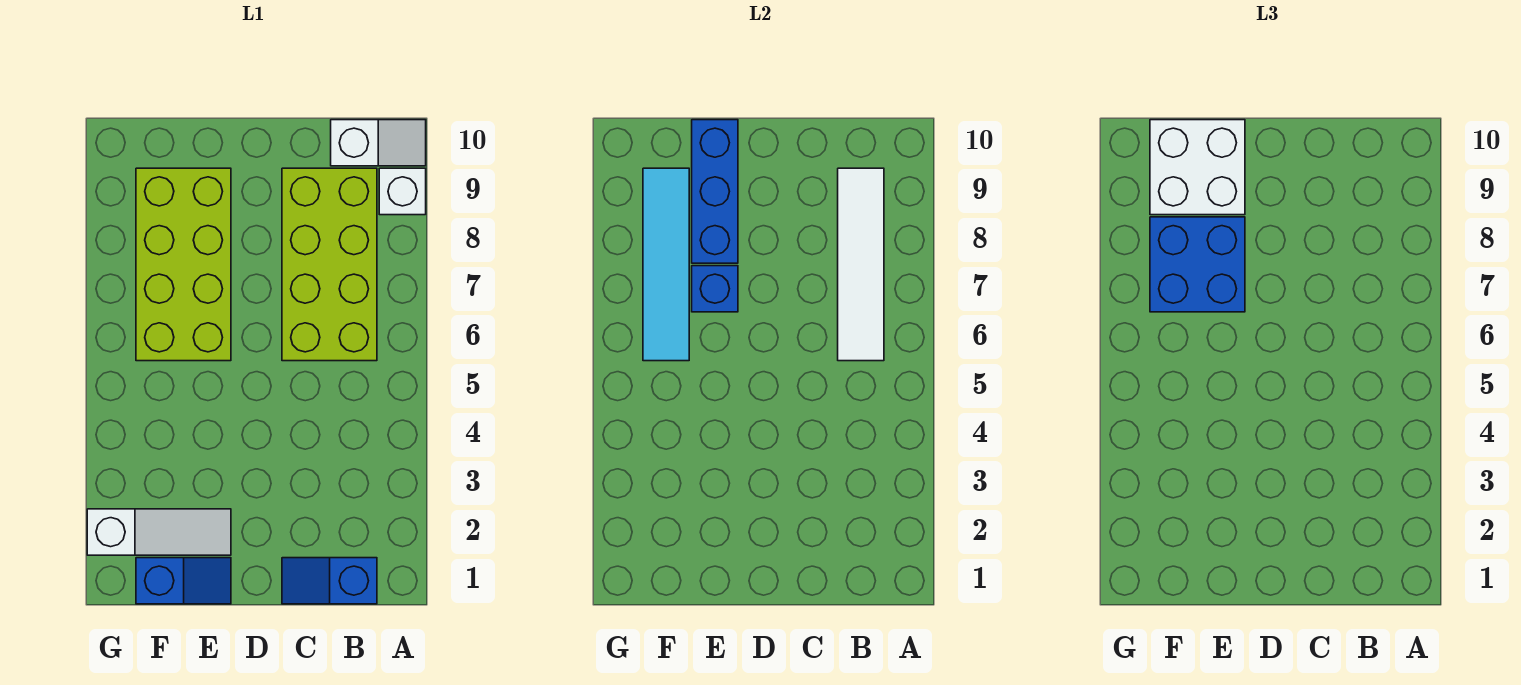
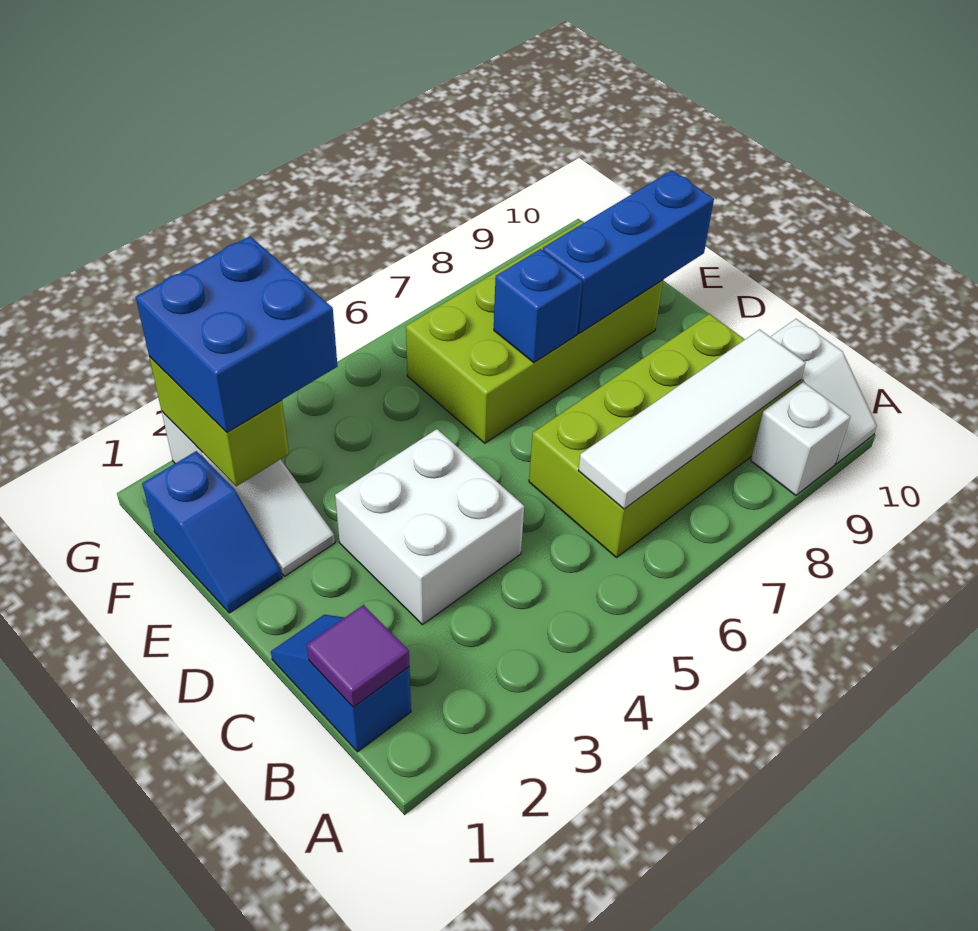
none -> purple tile B1 level 2
blue brick E7:F8 level 3 -> blue brick F2:G3 level 3
white brick E9:F10 level 3 -> white brick C3:D4 level 1
none -> lime brick F2:G2 level 2
cyan tile F6:F9 level 2 -> none

